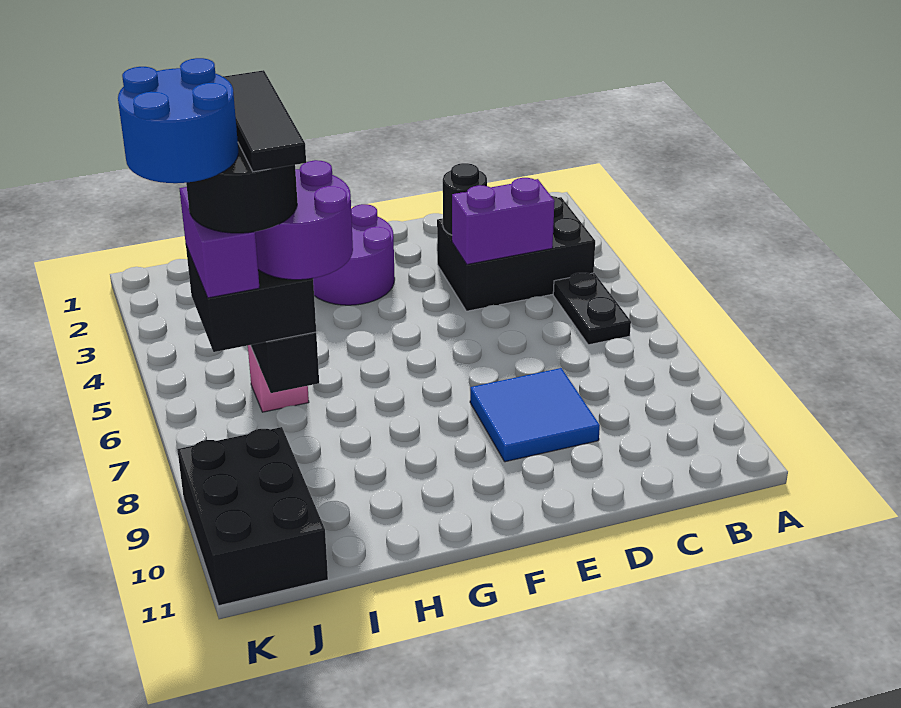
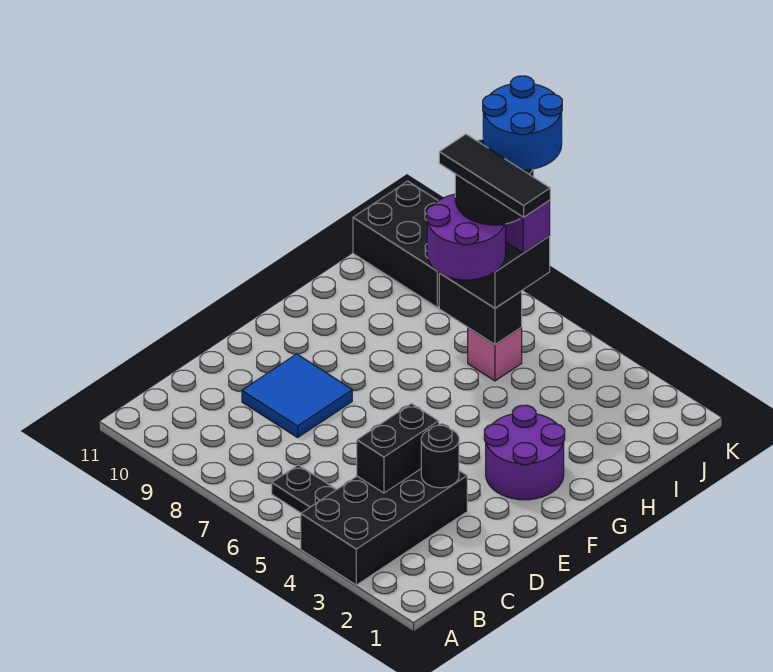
black brick B3:D4 level 1 -> black brick A3:D4 level 1
purple brick C4:D4 level 2 -> black brick C4:D4 level 2

